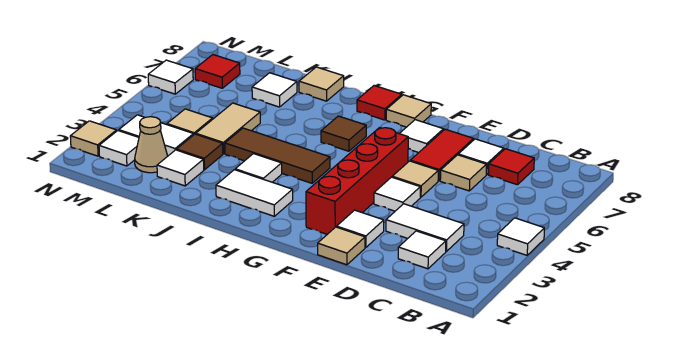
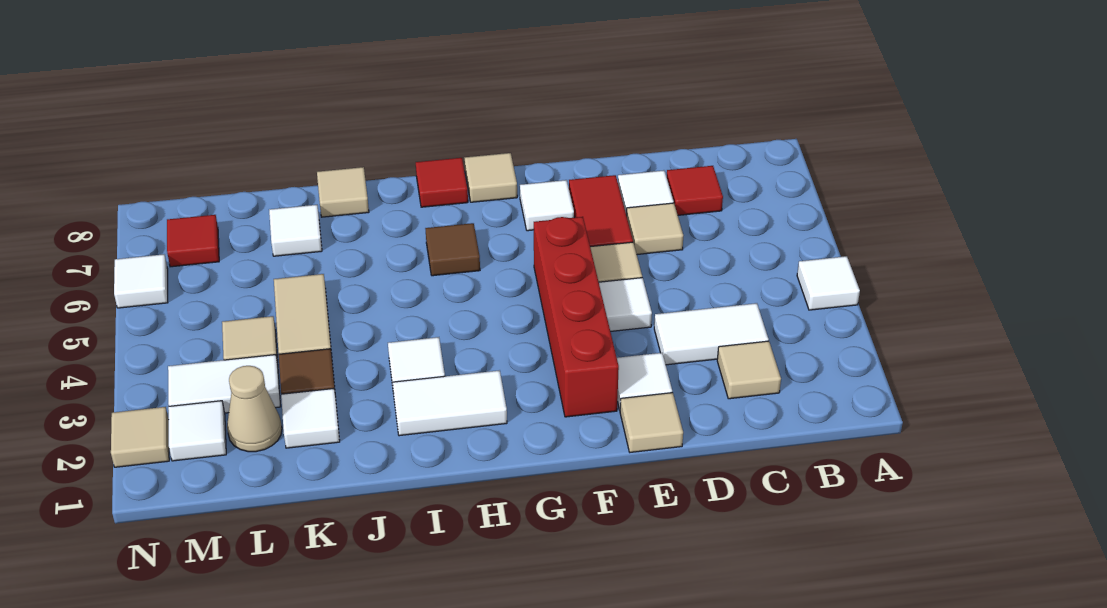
white tile C2 level 1 -> tan tile C2 level 1
brown tile H4:J4 level 1 -> none

